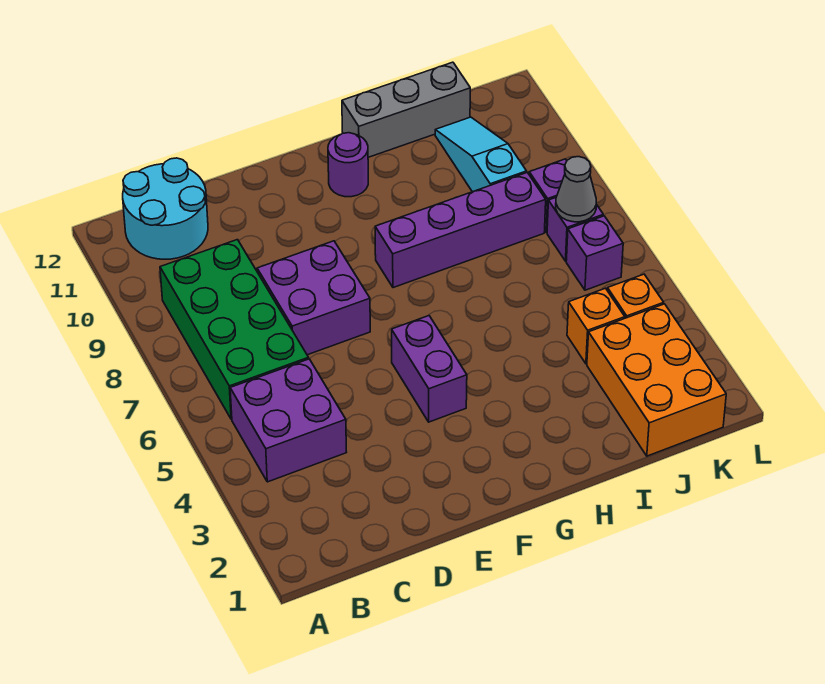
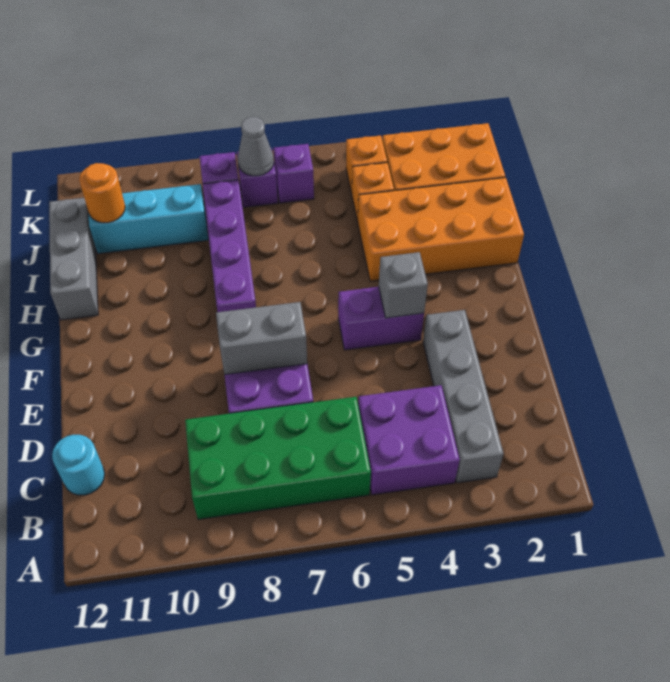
none -> grey brick B3:E3 level 1
cyan round brick B11:C12 level 1 -> cyan round brick C12 level 1
none -> grey brick E7:E8 level 2
none -> grey brick F4 level 2
purple round brick G11 level 1 -> none
none -> orange brick H1:I4 level 1
cyan slope J9:J11 level 1 top 9 -> cyan brick J9:J11 level 1
none -> orange round brick J11 level 2

